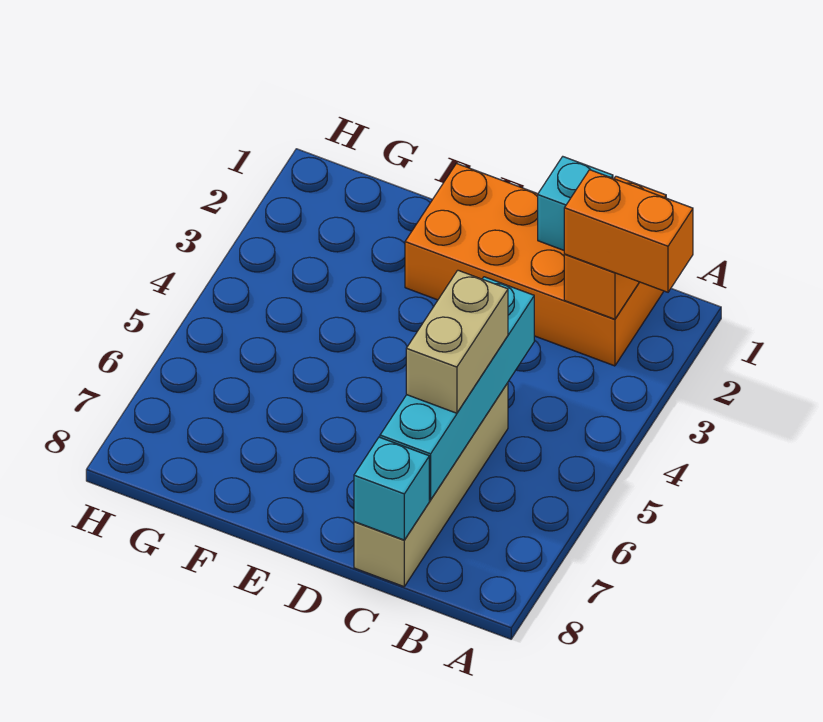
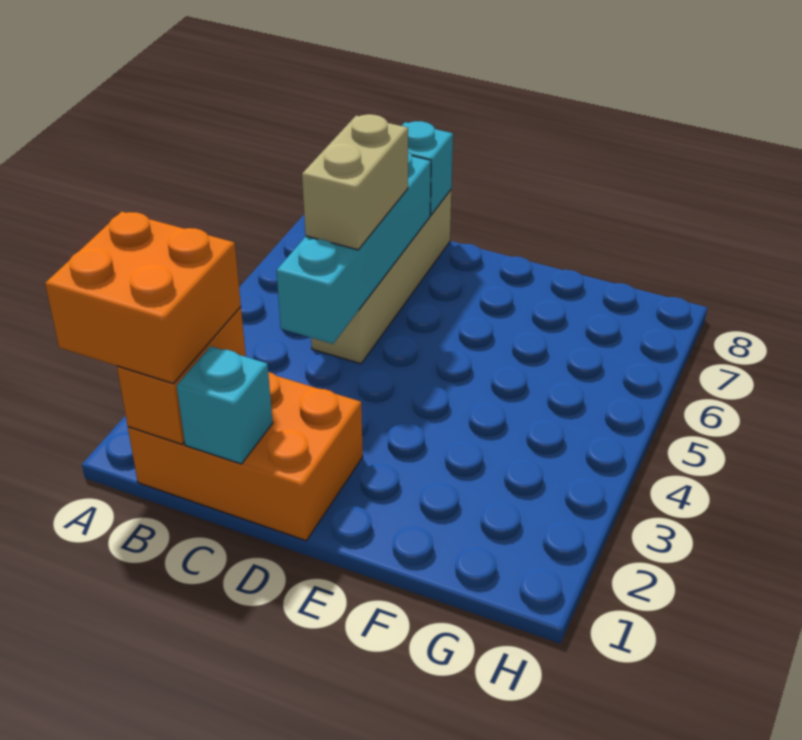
orange brick A2:B2 level 3 -> orange brick A1:B2 level 3
orange brick B1:E2 level 1 -> orange brick B1:D2 level 1

